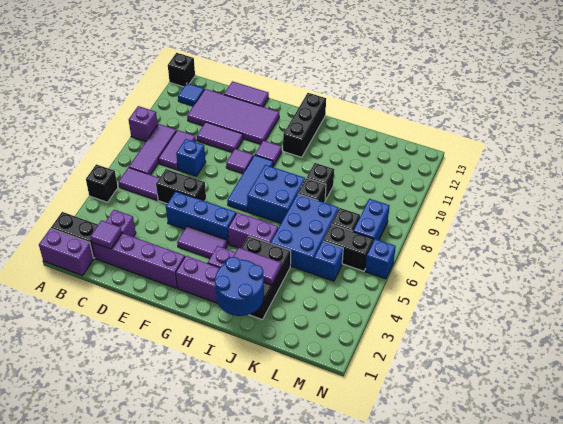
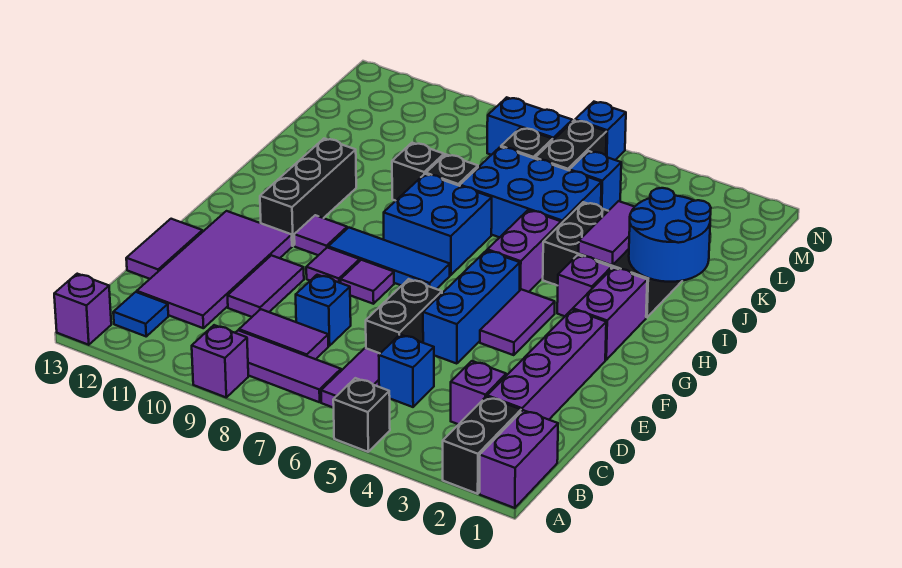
black brick A13 level 1 -> purple brick A13 level 1
purple tile C2 level 2 -> purple tile F8 level 1
none -> blue brick C5 level 1
black brick H11:H13 level 1 -> black brick G11:I11 level 1

